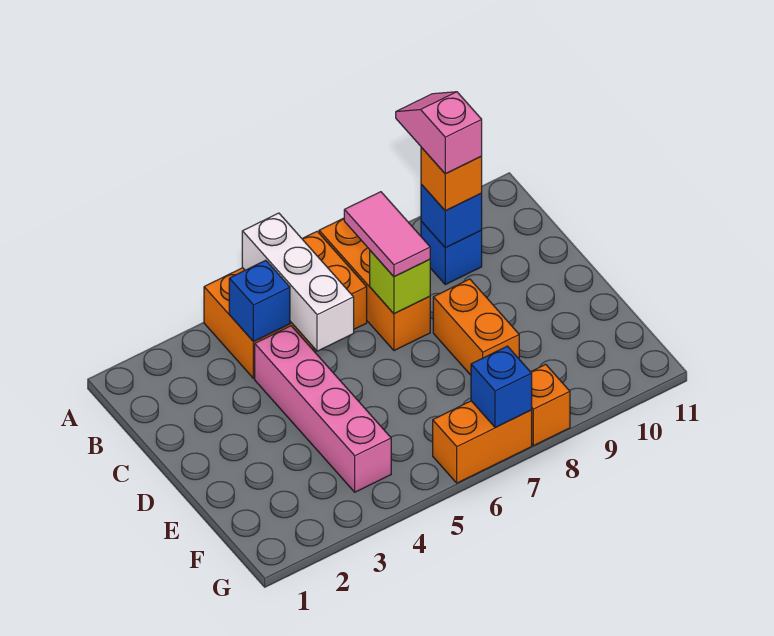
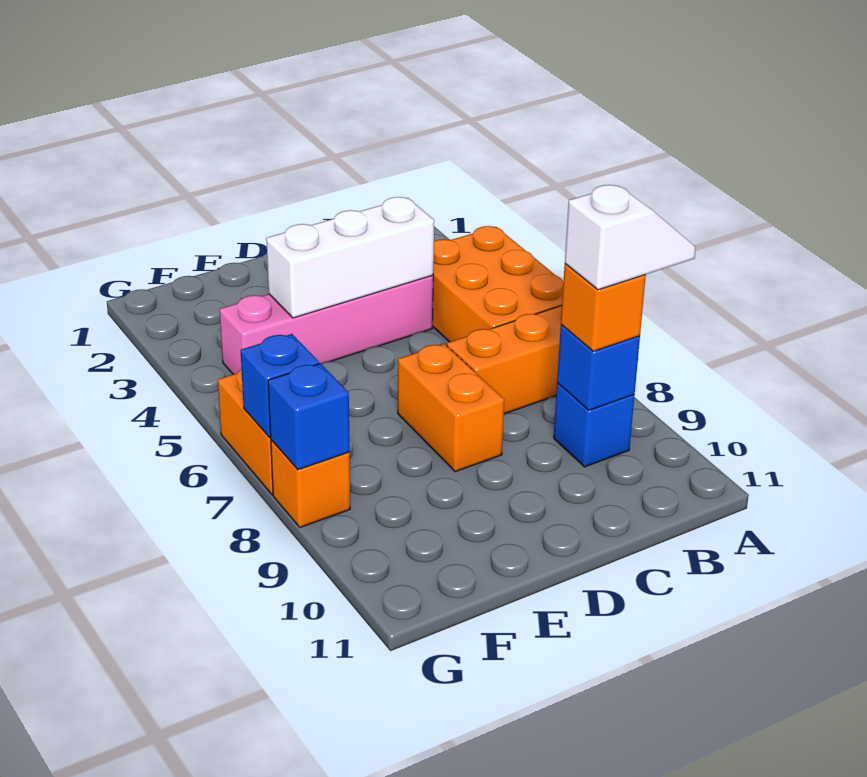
white brick A5:C5 level 2 -> white brick C4:E4 level 2
pink slope A9:B9 level 4 top B -> white slope A9:B9 level 4 top B
blue brick B4 level 2 -> blue brick G8 level 2
pink tile B7:C7 level 3 -> none
lime brick C7 level 2 -> none
orange brick D8:E8 level 1 -> orange brick D7:D8 level 1

